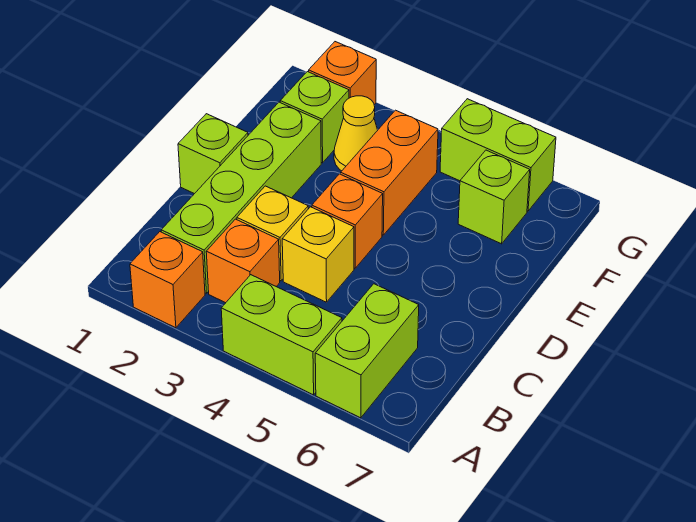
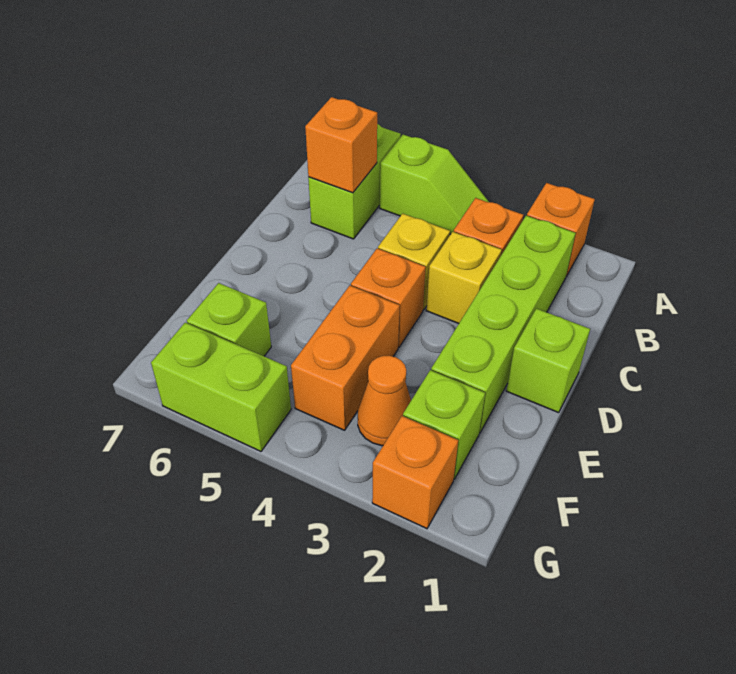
lime brick A4:A5 level 1 -> lime slope A4:A5 level 1 top 5
none -> orange brick B6 level 2
yellow cone F3 level 1 -> orange cone F3 level 1

